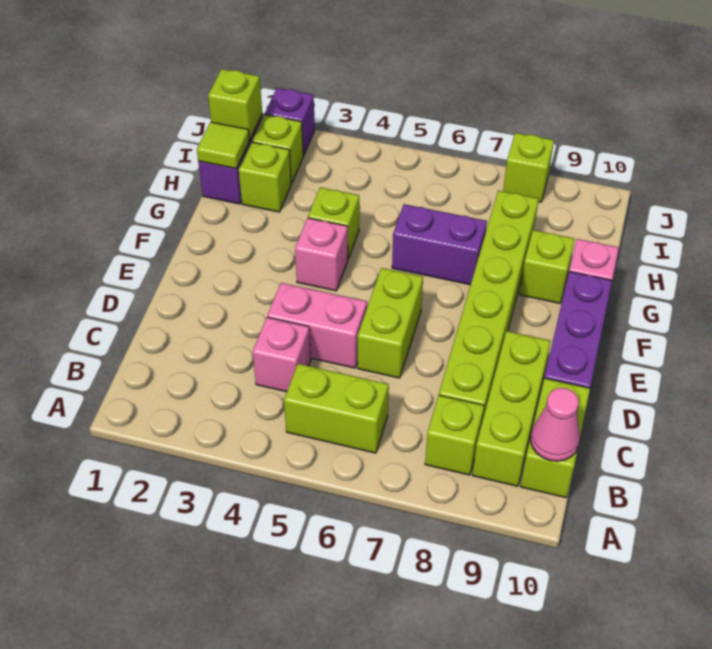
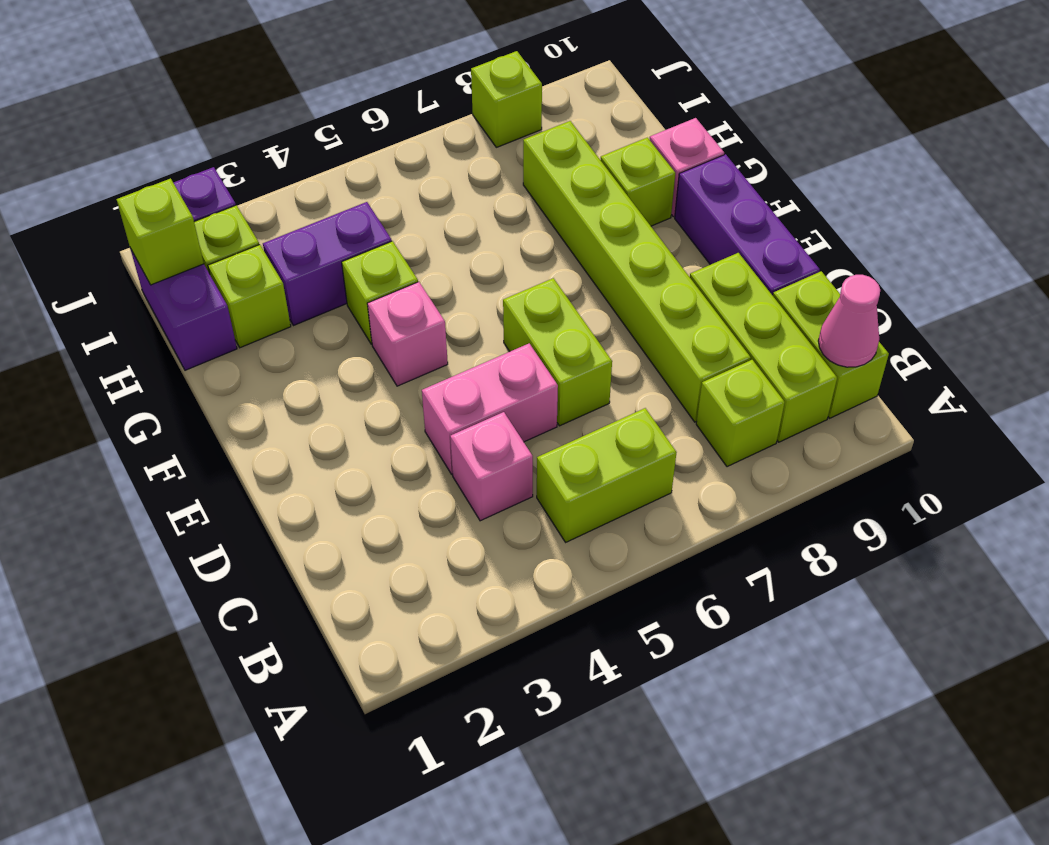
purple brick G6:G7 level 1 -> purple brick H3:H4 level 1
lime tile H1 level 2 -> none

